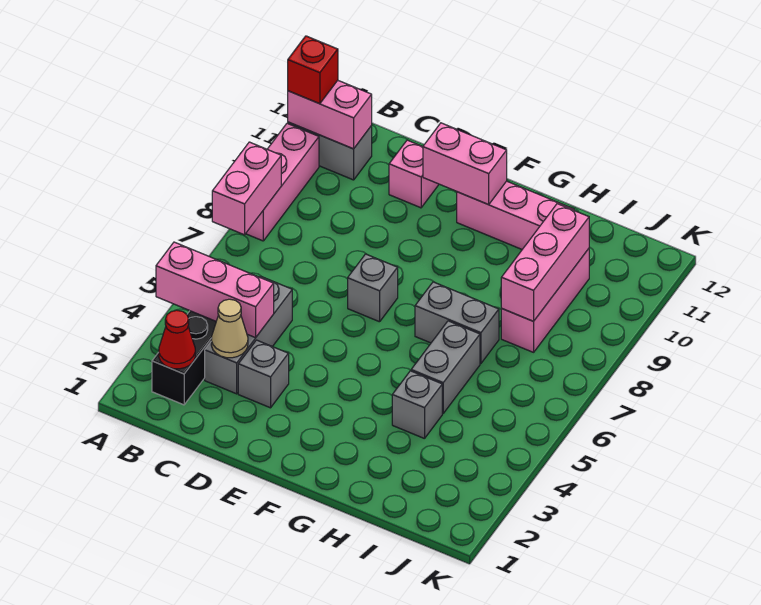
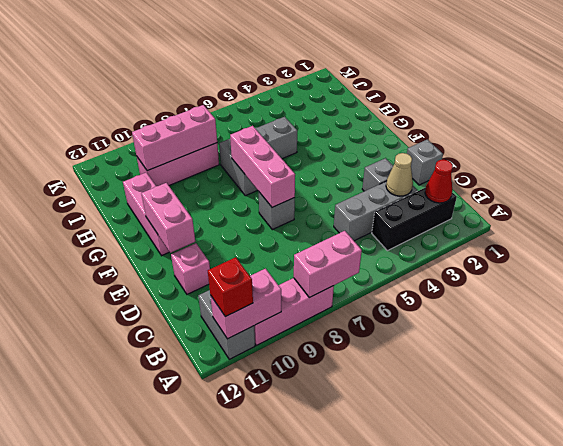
pink brick A4:C4 level 2 -> pink brick E7:G7 level 2
pink brick A11:B11 level 2 -> pink brick A10:A11 level 2
grey brick H4 level 1 -> grey brick D1 level 1

